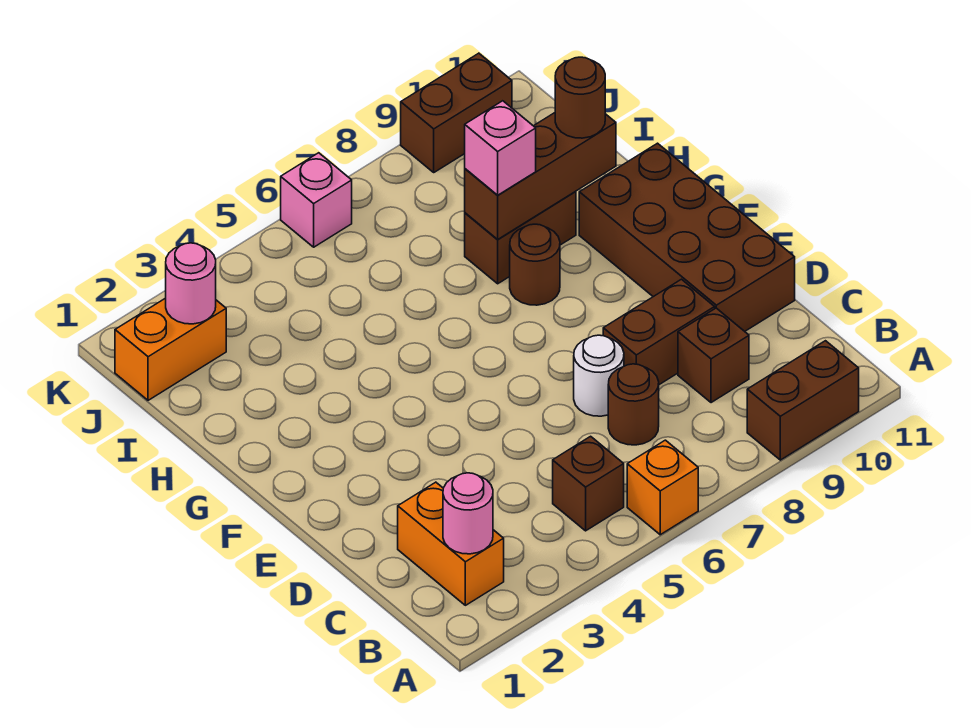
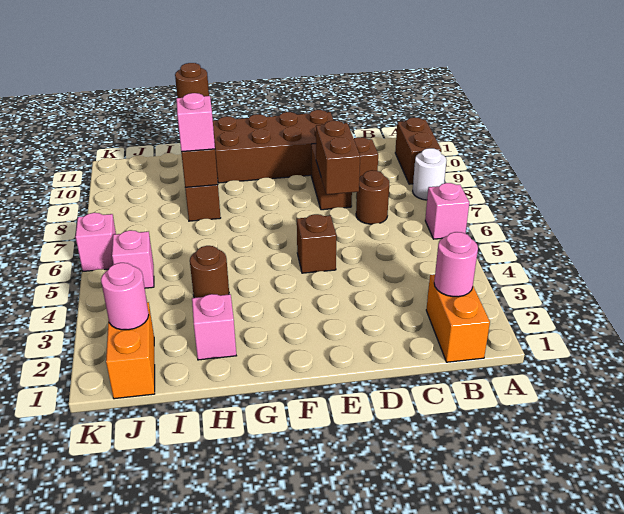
orange brick A6 level 1 -> pink brick A6 level 1
orange brick B2:C2 level 1 -> orange brick B1:B2 level 1
brown brick B5 level 1 -> brown brick E5 level 1
white round brick D7 level 1 -> white round brick A8 level 1
brown round brick G8 level 1 -> brown round brick H4 level 1
none -> pink brick H2 level 1
none -> pink brick J5 level 1
brown brick K9:K10 level 1 -> brown brick D7:D8 level 2

